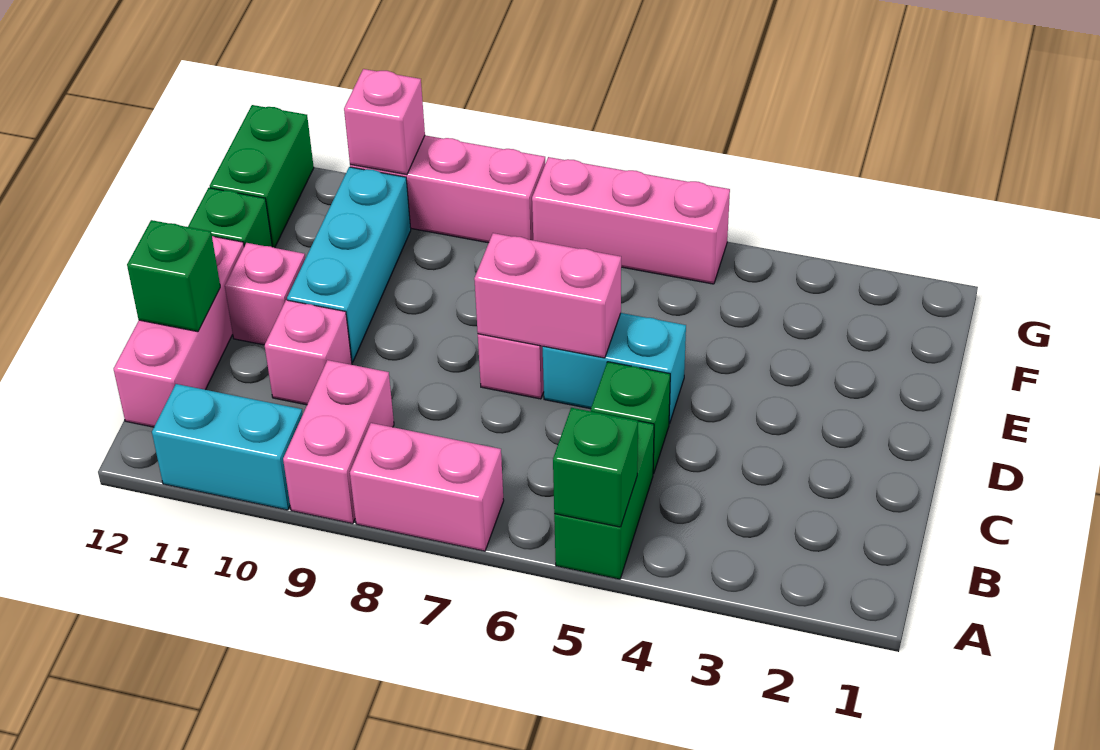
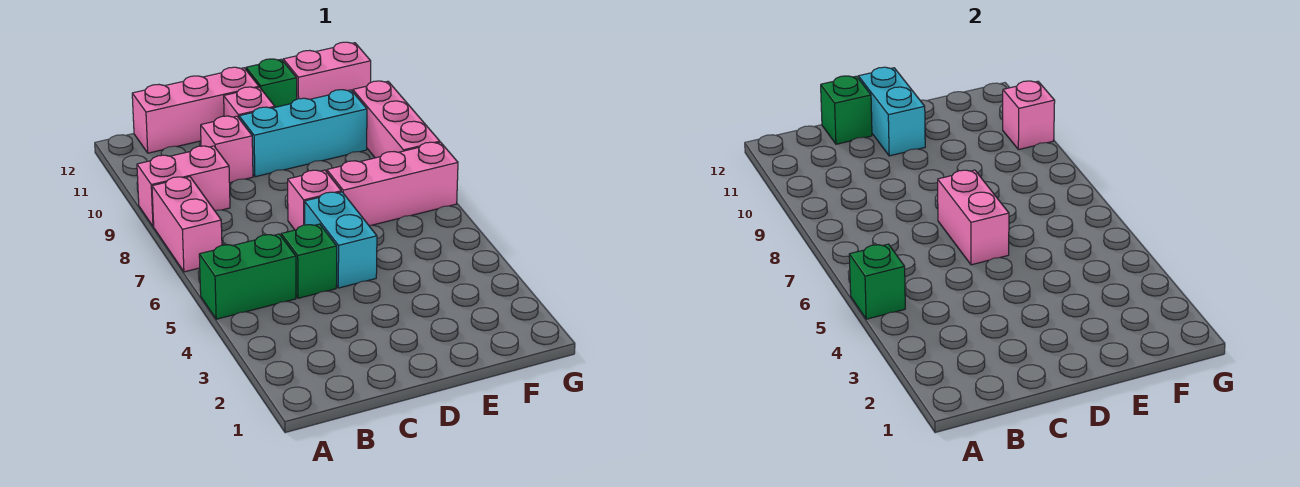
cyan brick A10:A11 level 1 -> cyan brick D11:D12 level 2
green brick F12:G12 level 1 -> pink brick F12:G12 level 1
pink brick G5:G7 level 1 -> pink brick E7:G7 level 1

